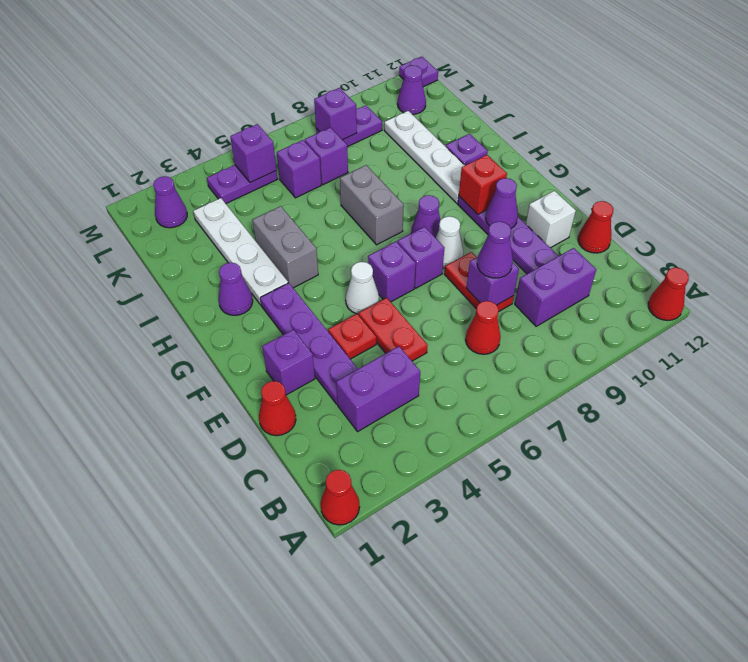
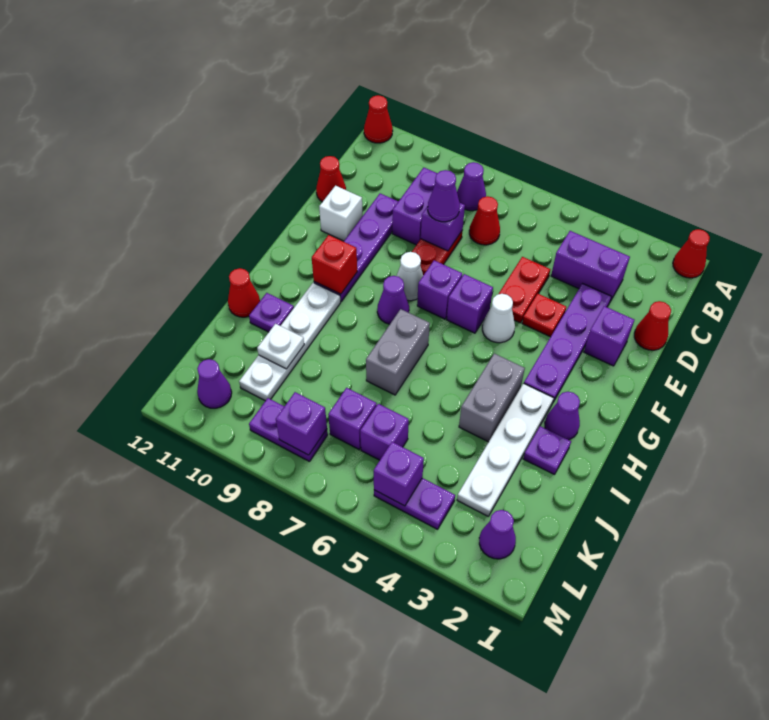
purple brick C9:C10 level 1 -> purple brick C9:D9 level 1
purple cone F10 level 2 -> purple cone B8 level 1
none -> red cone I12 level 1
none -> white plate J10 level 2
purple plate M12 level 1 -> purple plate I2 level 1

